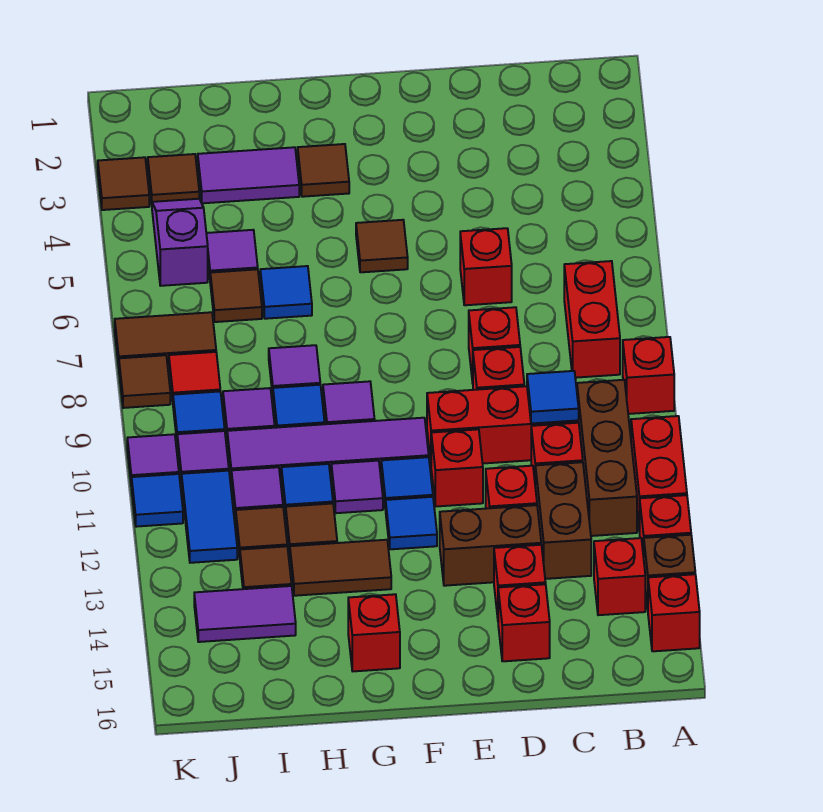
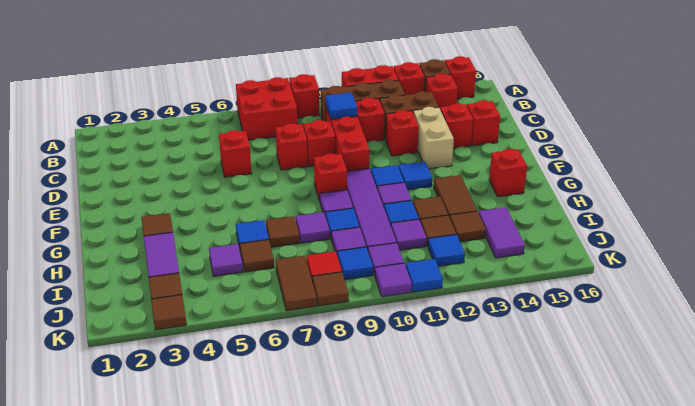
red brick B7:B8 level 1 -> red brick A7:B8 level 1
brown brick D13:E13 level 1 -> tan brick D13:E13 level 1
red brick E11 level 1 -> red brick F9 level 1
brown tile F5 level 1 -> brown tile H7 level 1
purple slope J4:J5 level 1 top 5 -> none
blue tile J11:J12 level 1 -> blue tile J12 level 1

